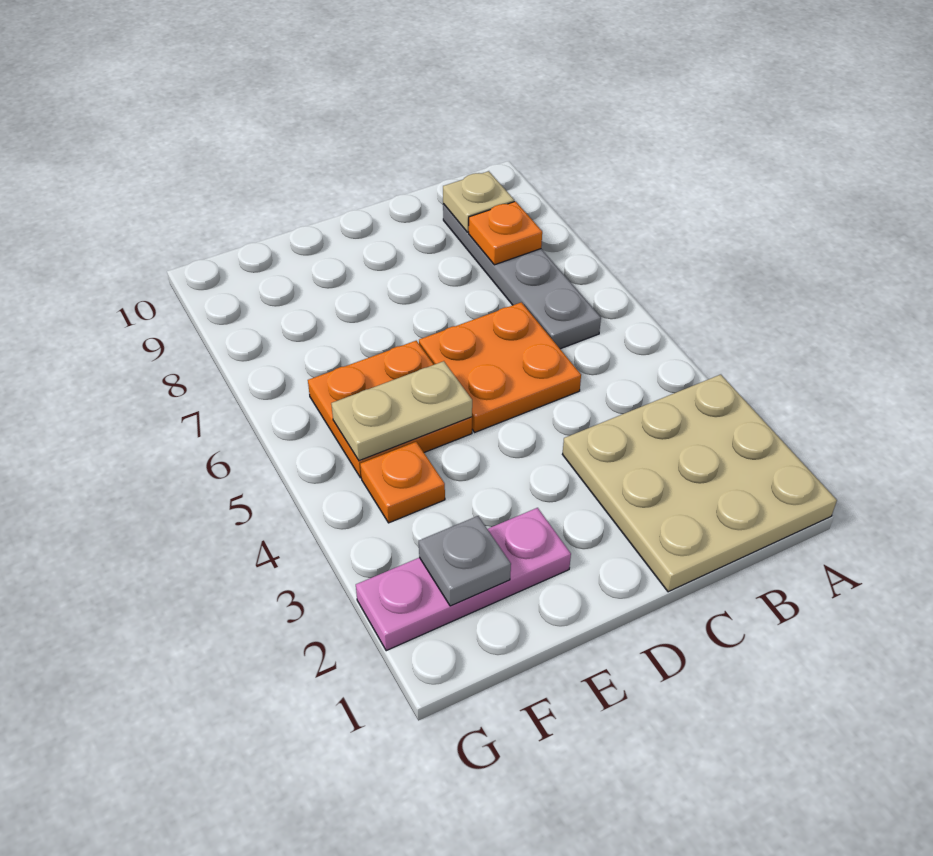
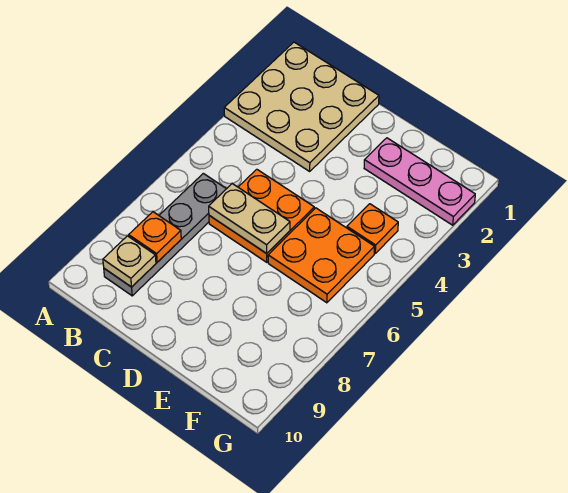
tan plate E5:F5 level 2 -> tan plate C6:D6 level 2
grey plate F2 level 2 -> none

